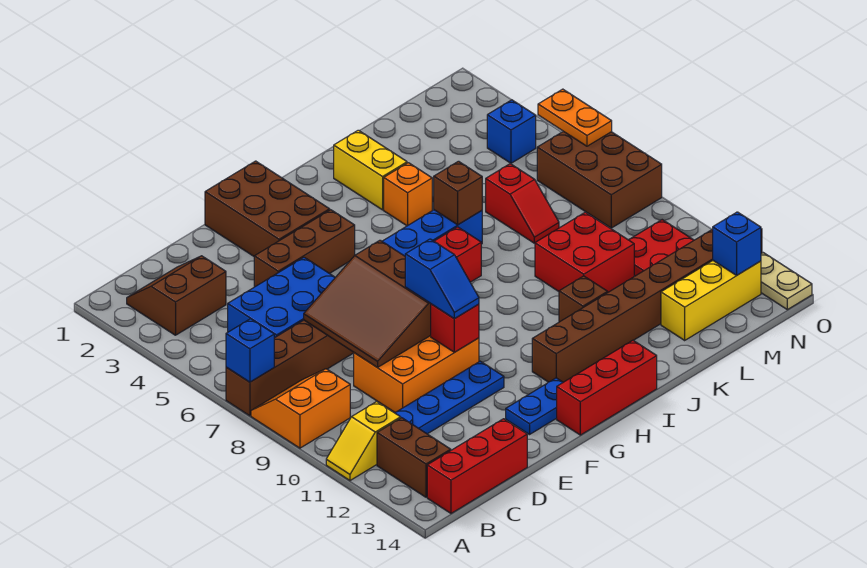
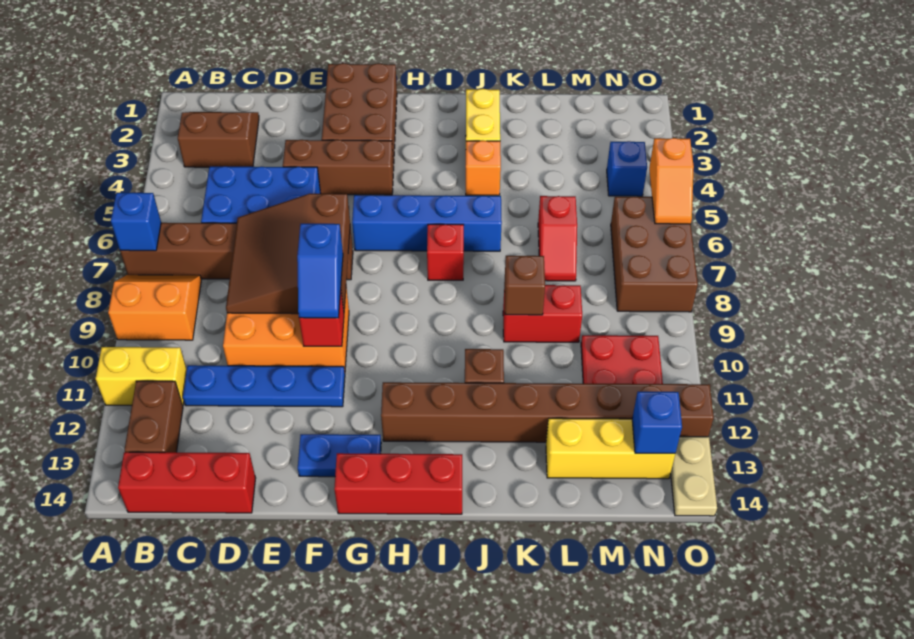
yellow slope A11:B11 level 1 top B -> yellow brick A11:B11 level 1
brown brick J6 level 2 -> brown brick K9 level 2
red brick K9:L10 level 1 -> red brick K9:L9 level 1
orange plate O5:O6 level 2 -> orange slope O5:O6 level 2 top 5

